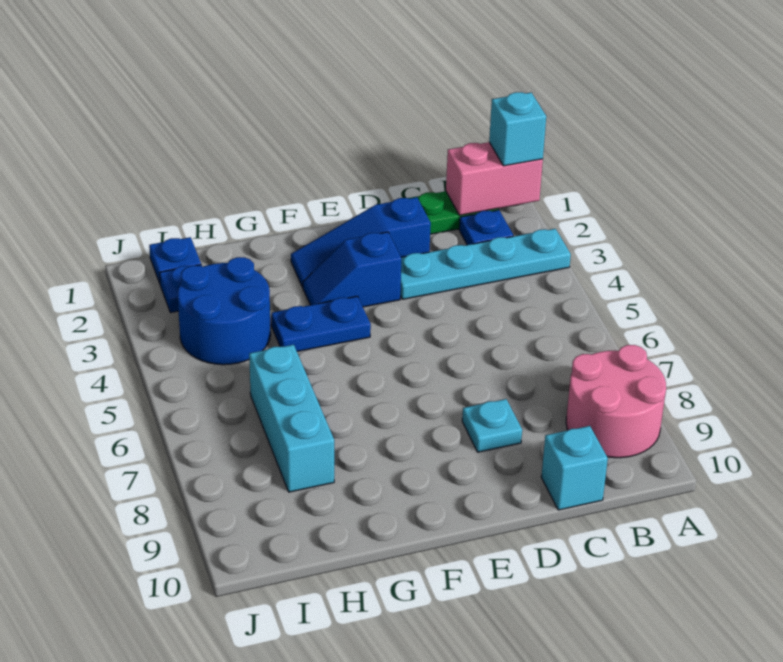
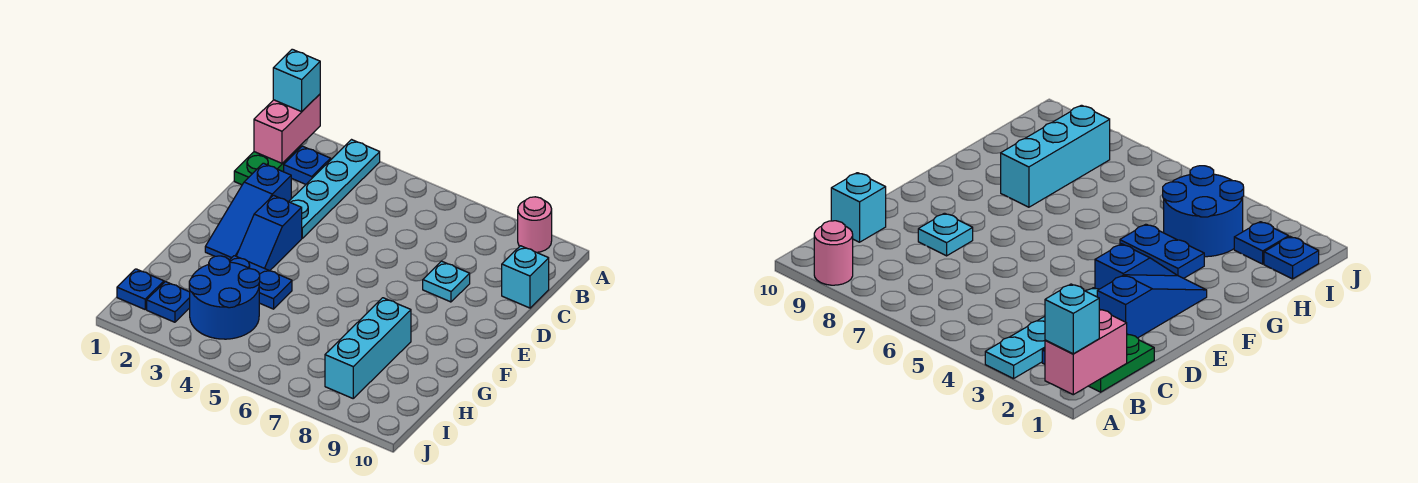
pink round brick A8:B9 level 1 -> pink round brick A9 level 1
blue plate F4:G4 level 1 -> blue plate G3:G4 level 1
cyan brick H6:H8 level 1 -> cyan brick G8:I8 level 1

